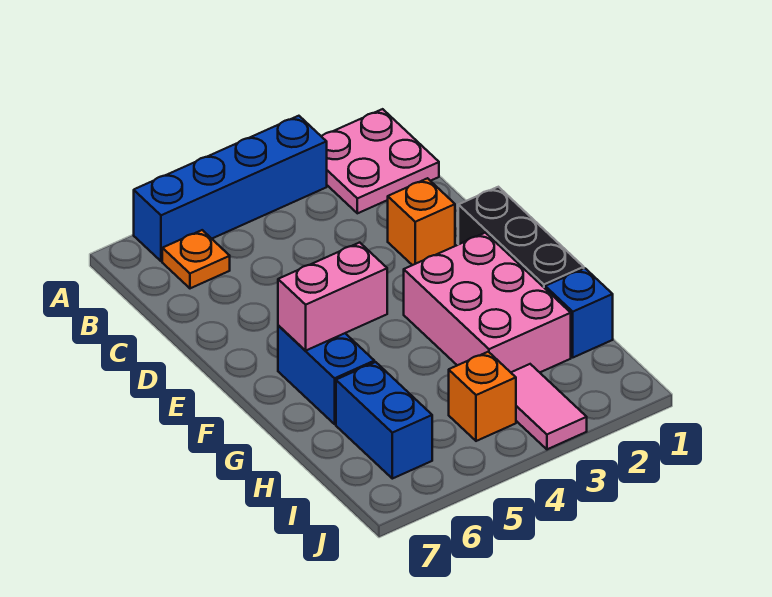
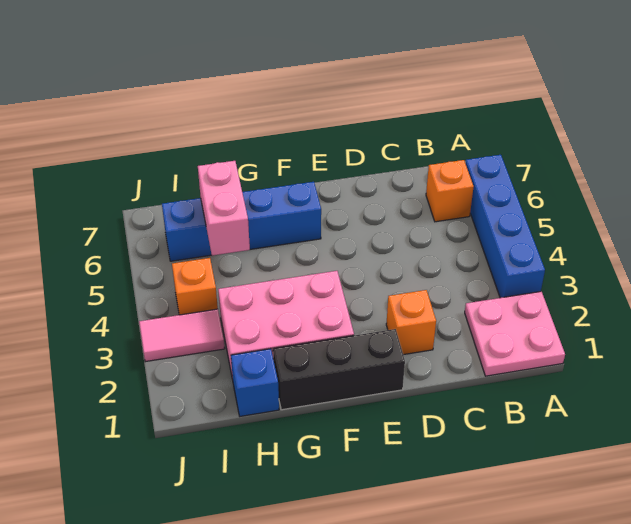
orange plate B6 level 1 -> orange brick B6 level 1
pink brick F5:F6 level 2 -> pink brick H5:H6 level 2

